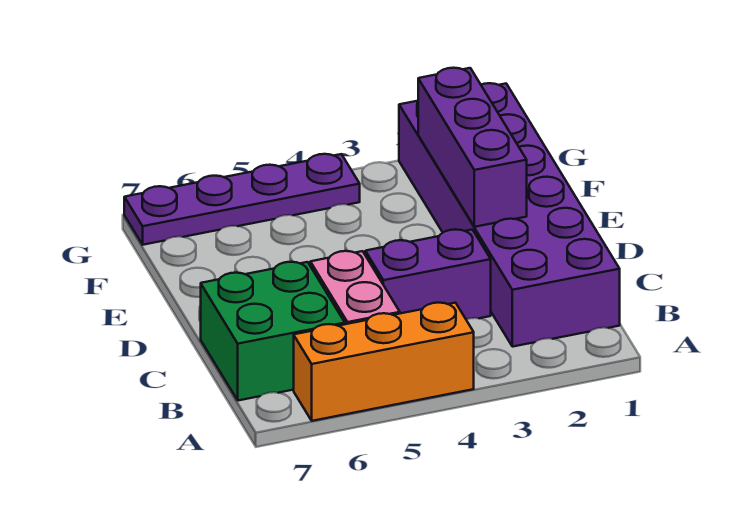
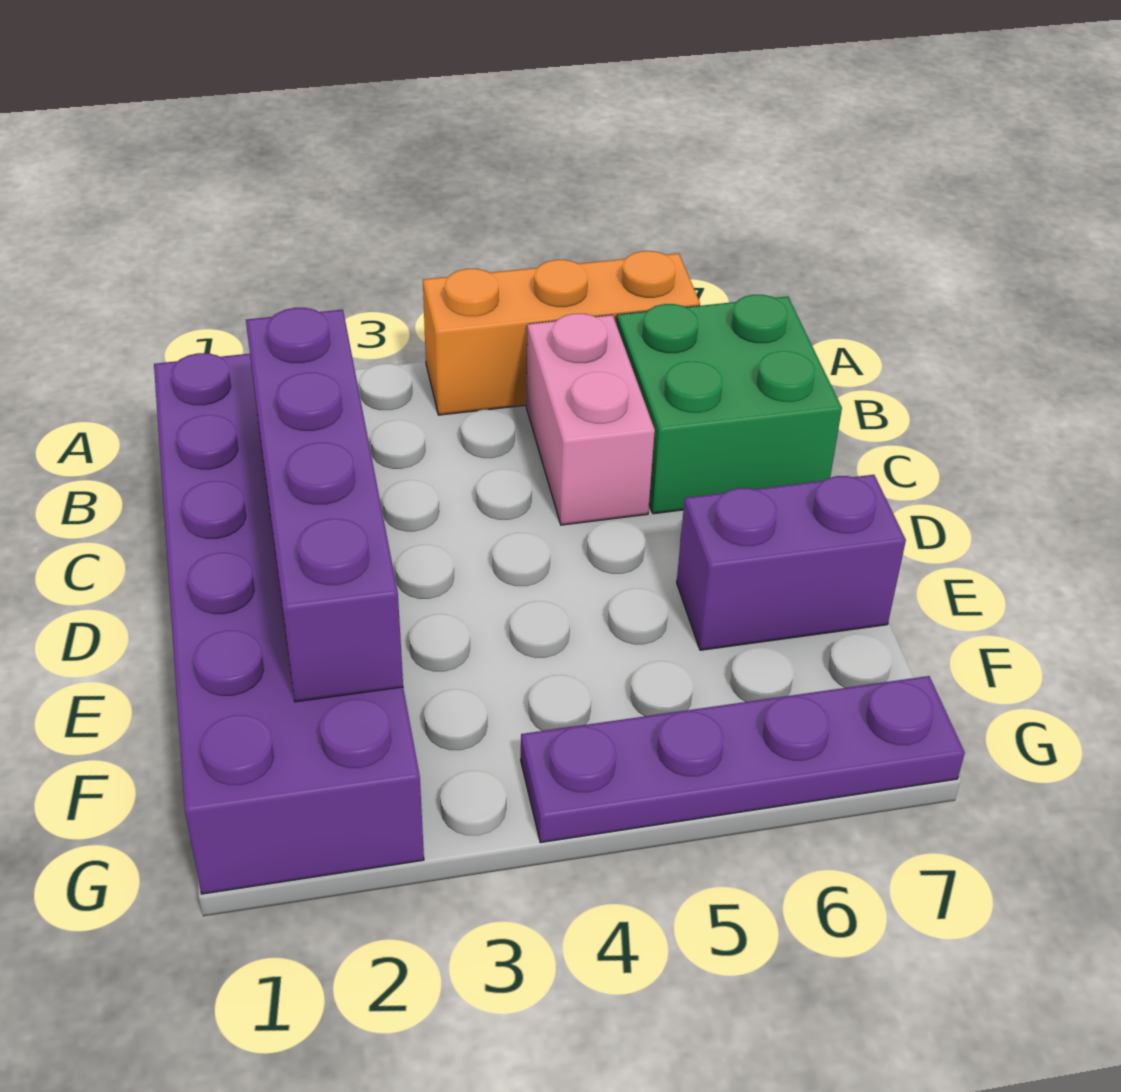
purple brick C3:C4 level 1 -> purple brick E6:E7 level 1
purple brick D2:F2 level 2 -> purple brick C2:F2 level 2

